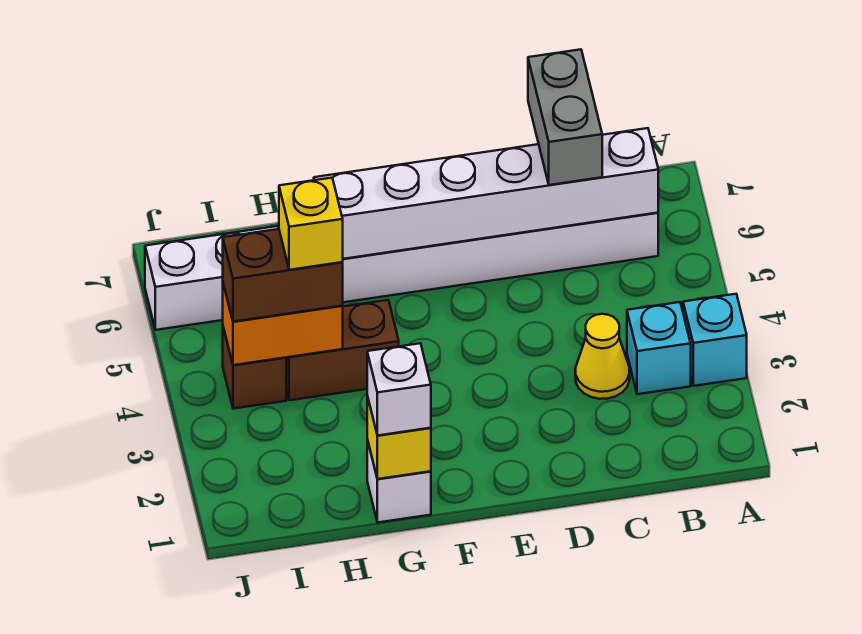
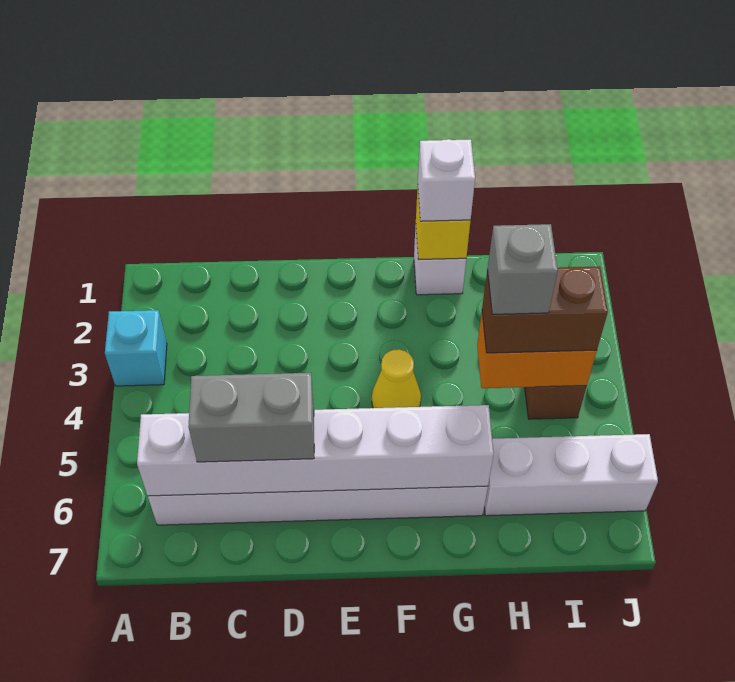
cyan brick B3 level 1 -> none
yellow cone C3 level 1 -> yellow cone F4 level 1
grey brick C6:C7 level 3 -> grey brick C6:D6 level 3
brown brick G4:H4 level 1 -> none
yellow brick H4 level 4 -> grey brick H4 level 4

